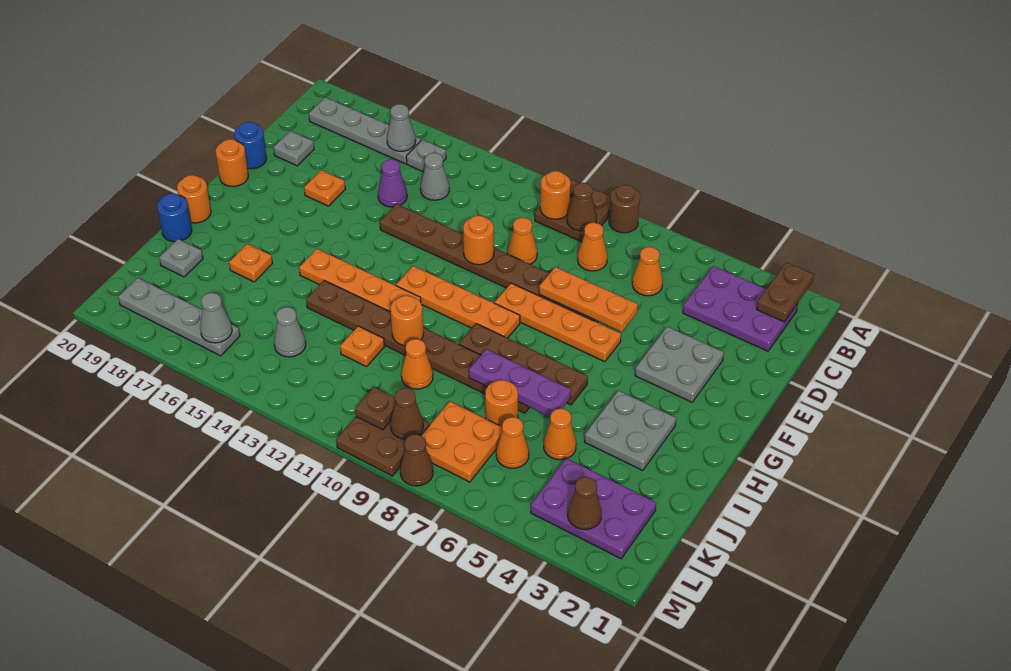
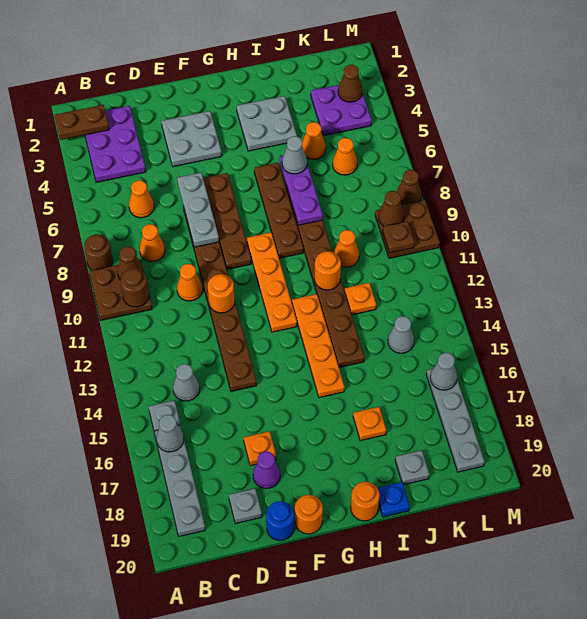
orange round brick B10 level 2 -> brown round brick B10 level 2
purple cone D15 level 1 -> purple cone E18 level 1
orange plate E6:E8 level 2 -> grey plate E6:E8 level 2
orange plate F6:F9 level 1 -> brown plate F6:F9 level 1
none -> grey cone I6 level 3
blue round brick I20 level 1 -> blue plate I20 level 1
orange round brick J7 level 1 -> none
purple plate K2:L4 level 1 -> purple plate K3:L4 level 1
orange plate K7:L8 level 1 -> none

